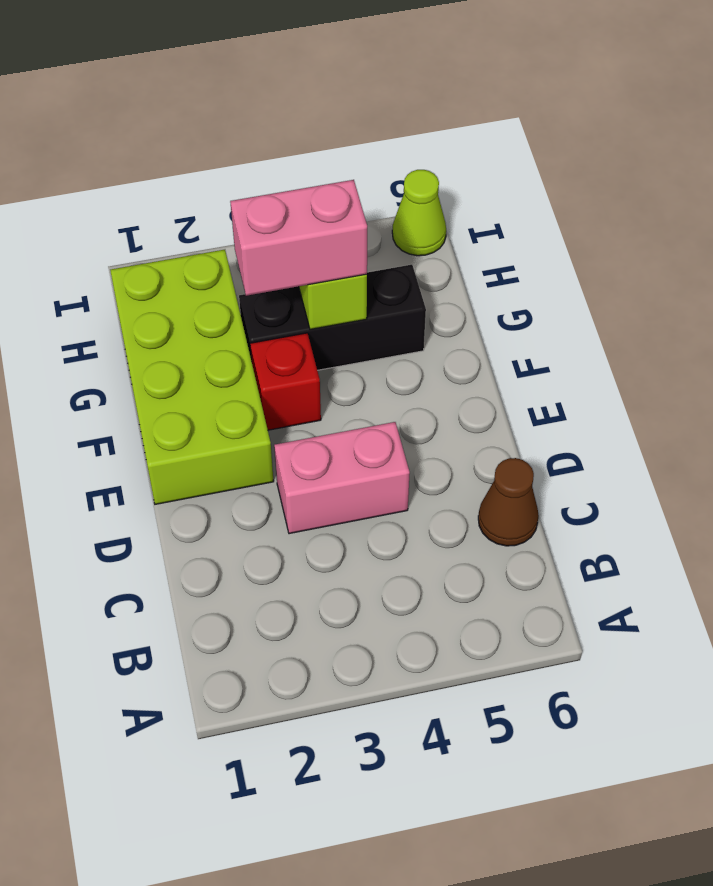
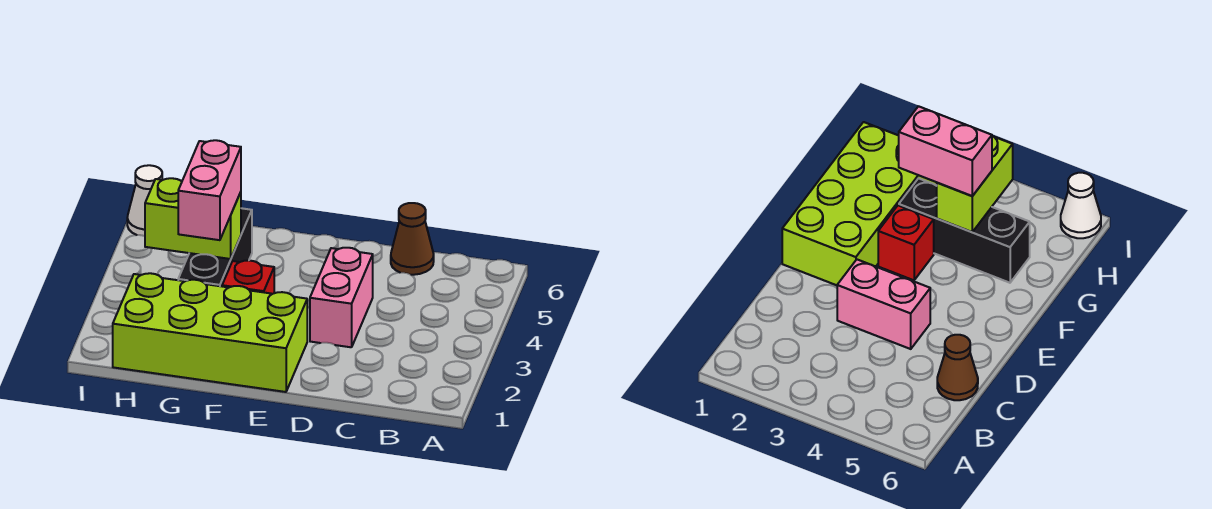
lime cone I6 level 1 -> white cone I6 level 1

